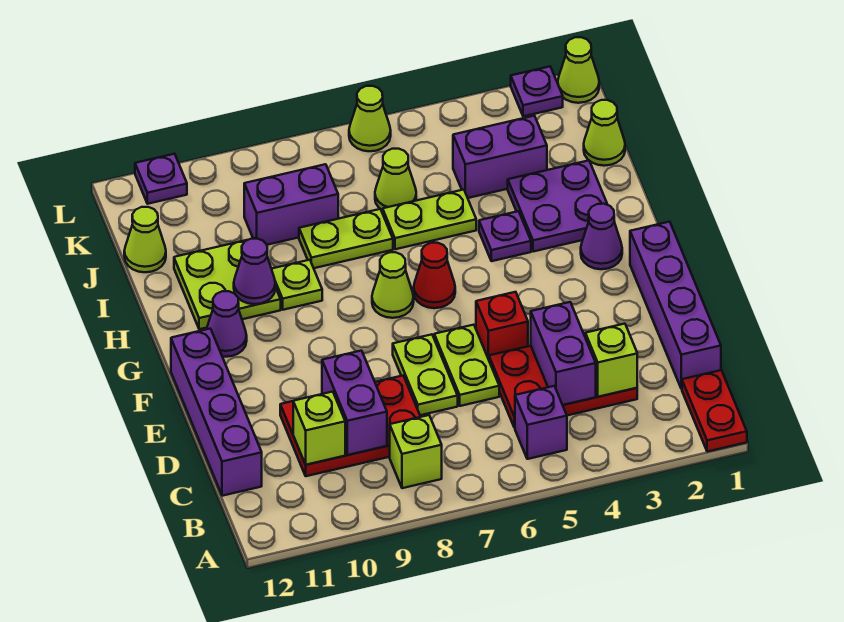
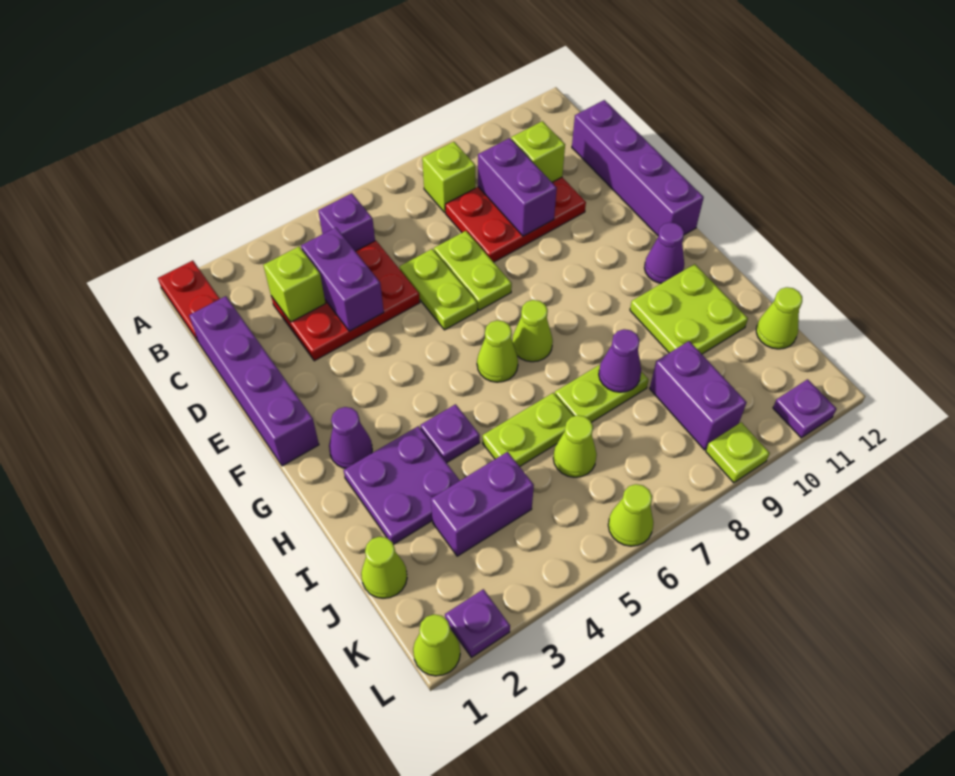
red brick E5 level 1 -> none
red cone G6 level 1 -> lime cone G6 level 1
lime plate H9 level 1 -> lime plate L9 level 1
purple cone H10 level 2 -> purple cone I8 level 2
purple brick J8:J9 level 1 -> purple brick J9:K9 level 1

